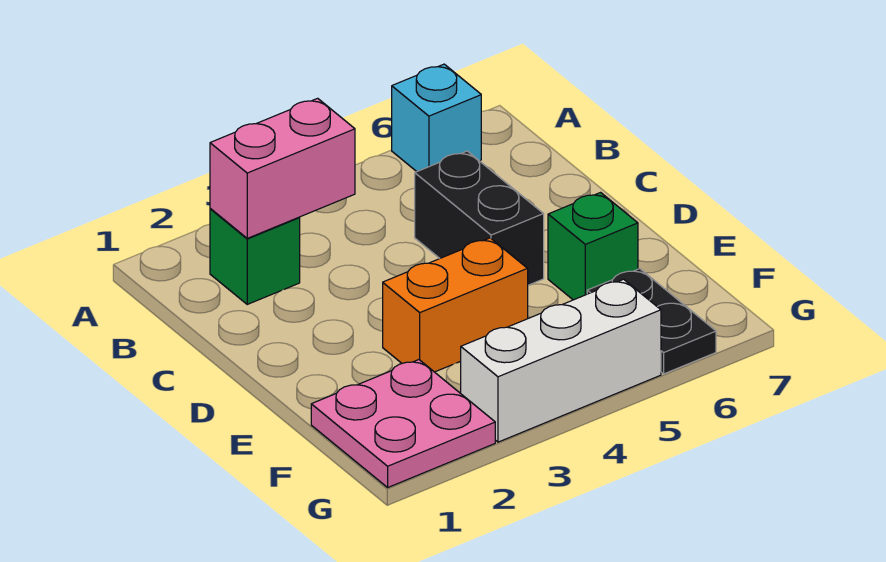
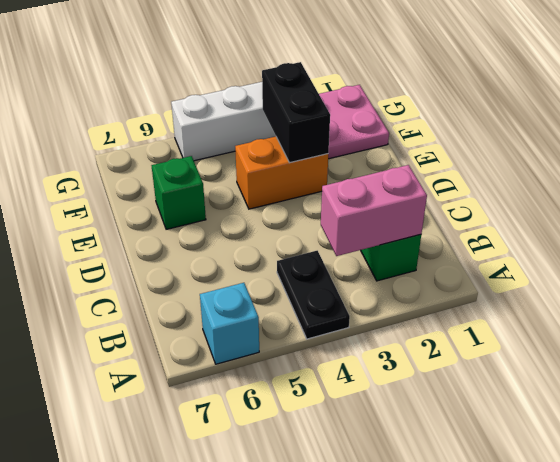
black brick C5:D5 level 1 -> black brick E3:F3 level 2
black plate F6:G6 level 1 -> black plate A4:B4 level 1

